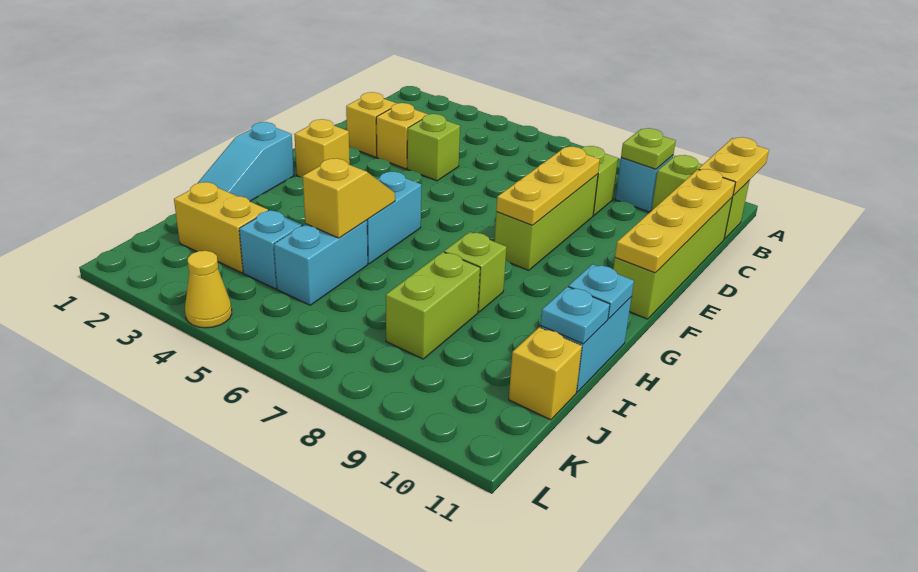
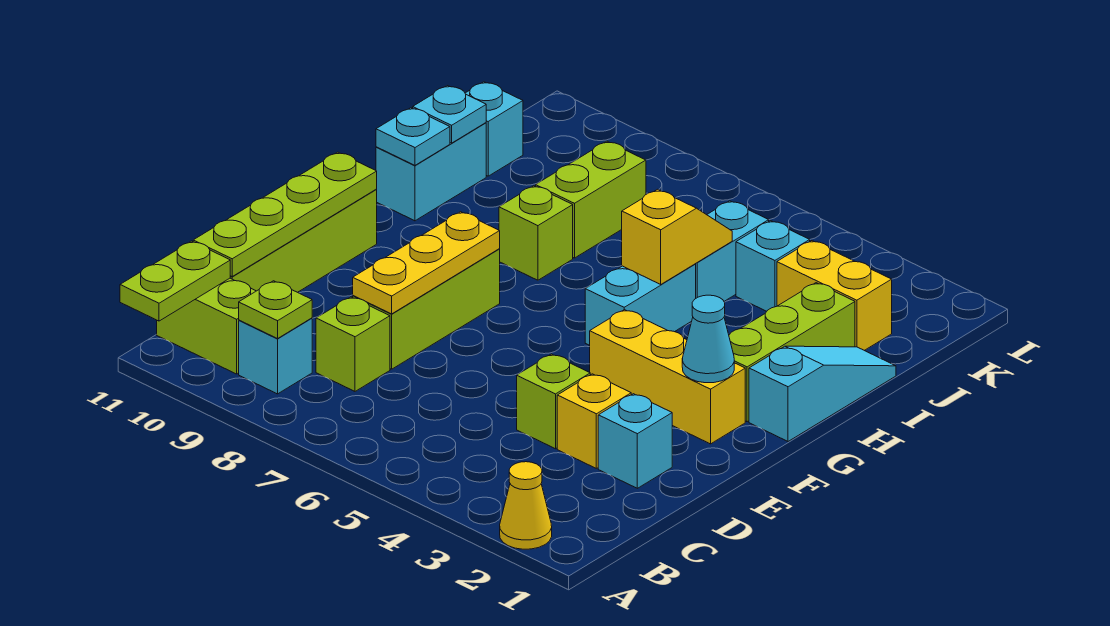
yellow plate A11:B11 level 2 -> lime plate A11:B11 level 2
yellow plate C11:F11 level 2 -> lime plate C11:F11 level 2
yellow brick D2 level 1 -> cyan brick D2 level 1
yellow brick F2 level 1 -> yellow brick F2:F4 level 1
none -> cyan cone F2 level 2
none -> lime brick G2:I2 level 1
yellow slope H5:I5 level 2 top I -> yellow slope H5:I5 level 2 top H
yellow brick J11 level 1 -> cyan brick J11 level 1
yellow cone L4 level 1 -> yellow cone A2 level 1

